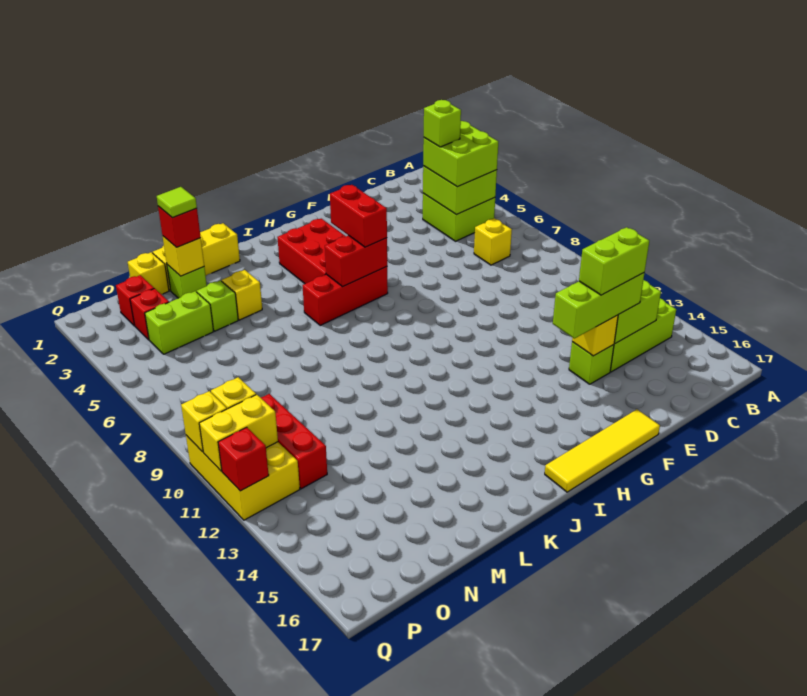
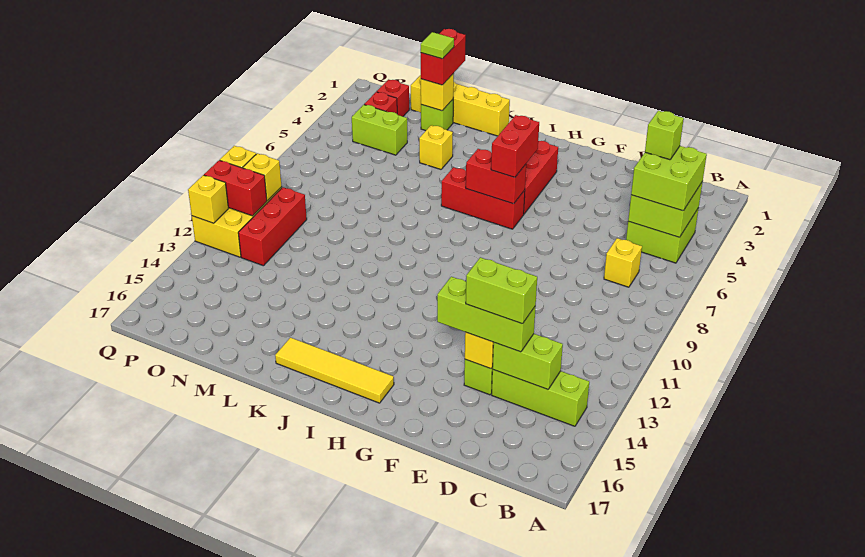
yellow tile F17:I17 level 1 -> yellow tile H16:K16 level 1
red brick M2 level 3 -> red brick M1:M2 level 3
lime brick M4 level 1 -> none
yellow brick P11:Q11 level 2 -> red brick P11:Q11 level 2
red brick Q12 level 2 -> yellow brick Q12 level 2

